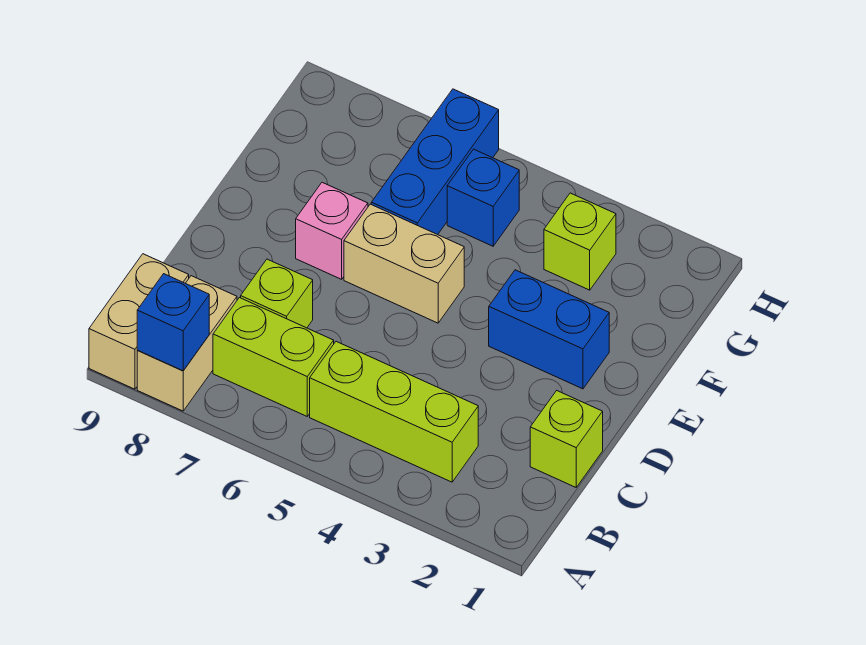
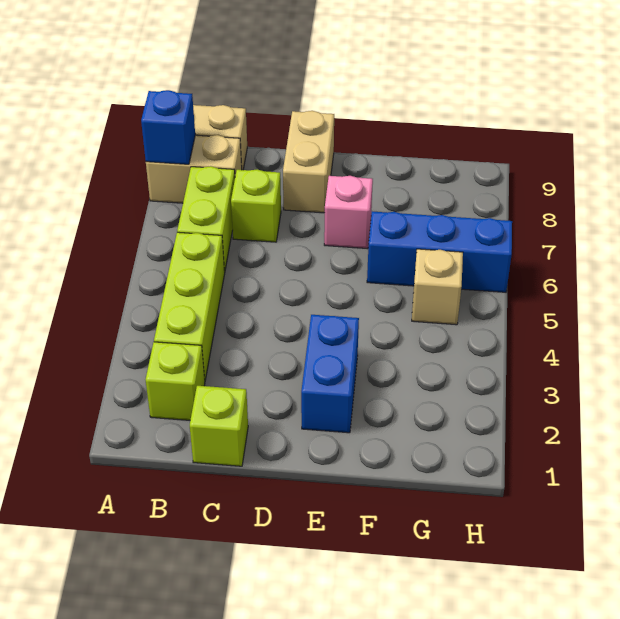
tan brick E5:E6 level 1 -> tan brick D8:D9 level 1
lime brick G3 level 1 -> lime brick B2 level 1
blue brick G5 level 1 -> tan brick G5 level 1

